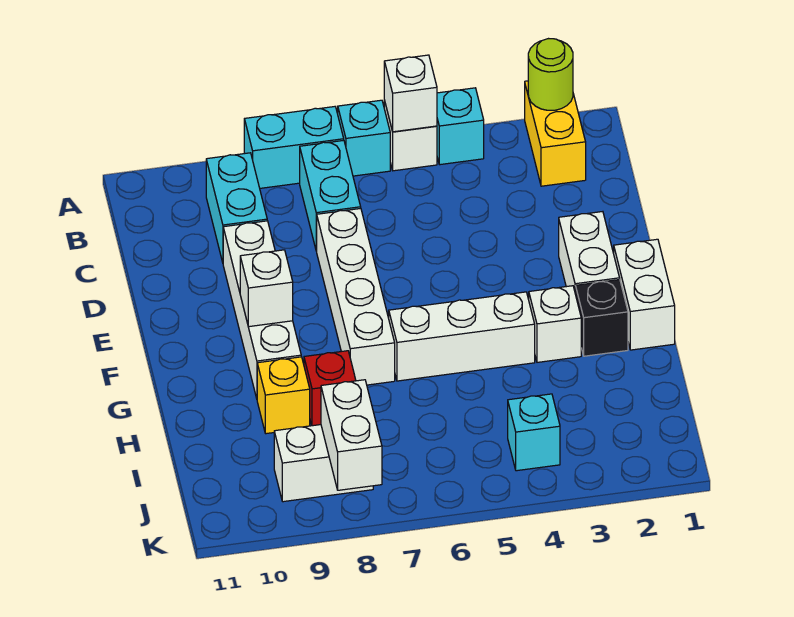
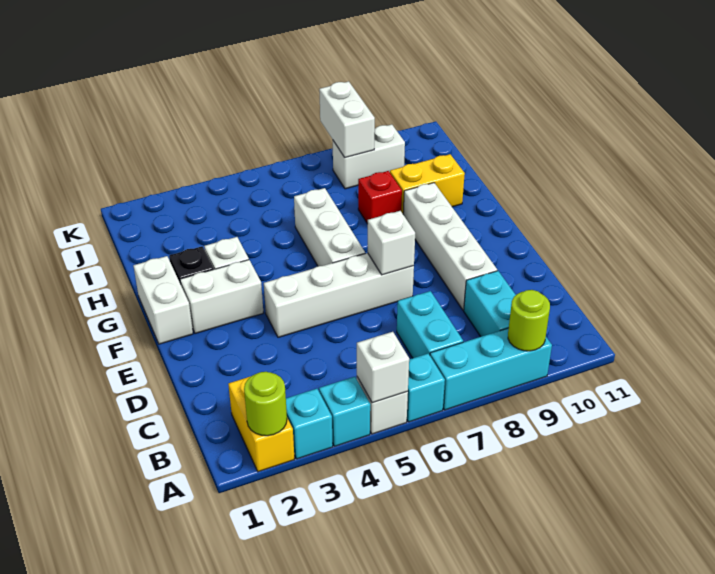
cyan brick A7:A8 level 1 -> cyan brick A7:A9 level 1
none -> lime round brick A9 level 2
white brick D7:G7 level 1 -> white brick E4:E7 level 1
white brick E2:F2 level 1 -> white brick F2:F3 level 1
white brick F9 level 2 -> white brick E7 level 2
white brick G4:G6 level 1 -> white brick F6:H6 level 1
yellow brick H9 level 1 -> yellow brick H9:H10 level 1
cyan brick J4 level 1 -> cyan brick A3 level 1

